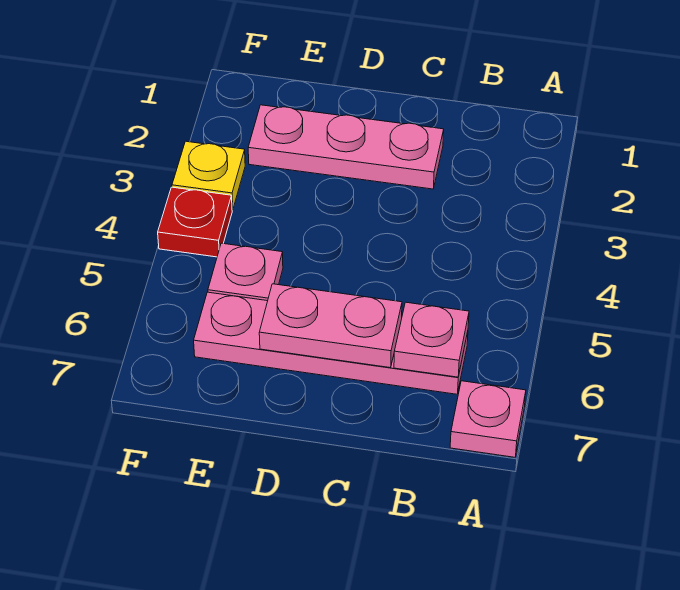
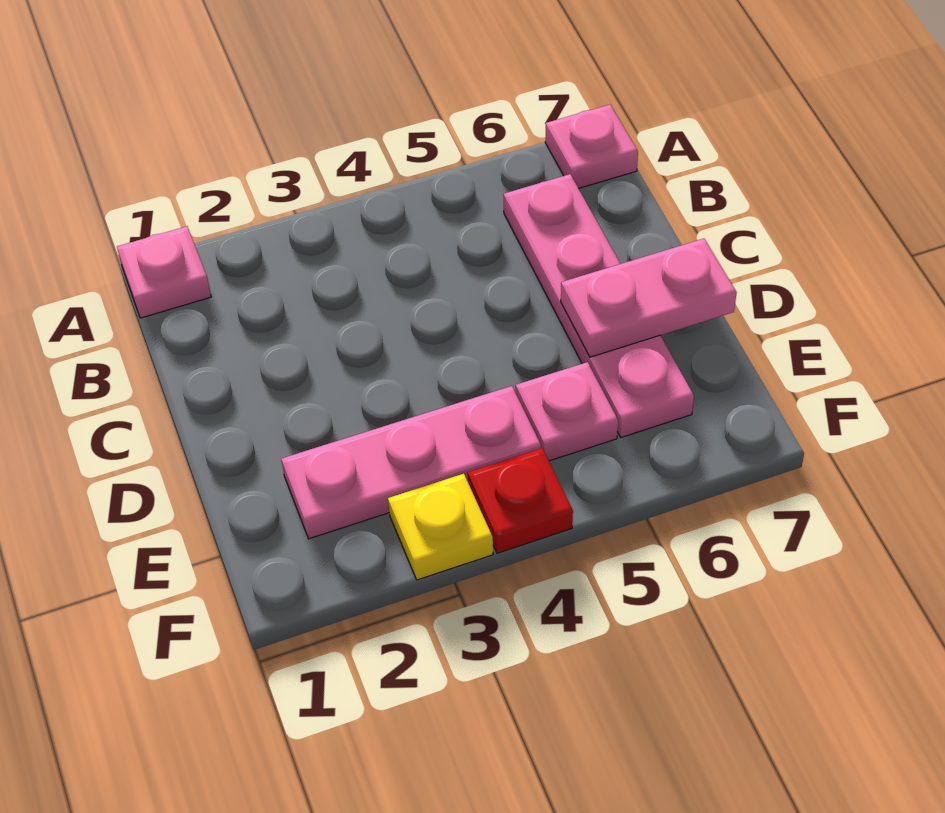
pink plate B6 level 2 -> pink plate A1 level 1
pink plate C2:E2 level 1 -> pink plate E2:E4 level 1
pink plate C6:D6 level 2 -> pink plate D6:D7 level 2

